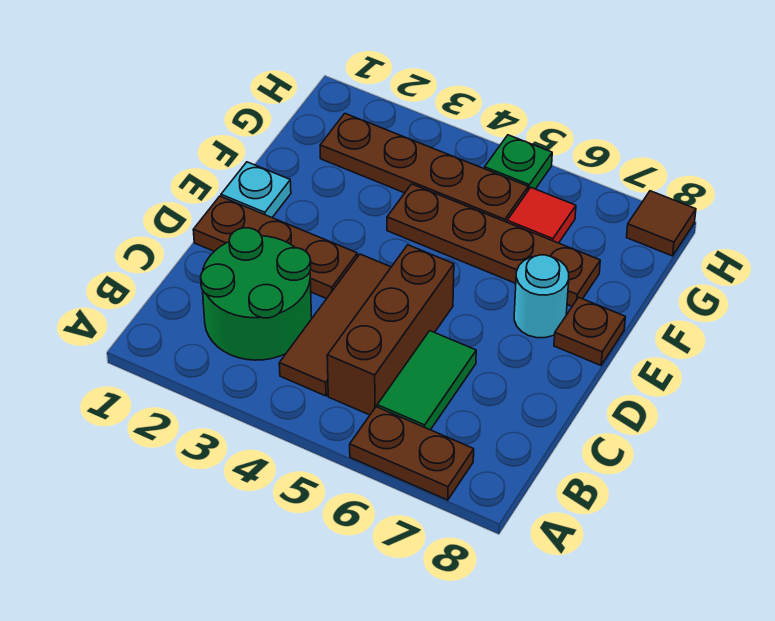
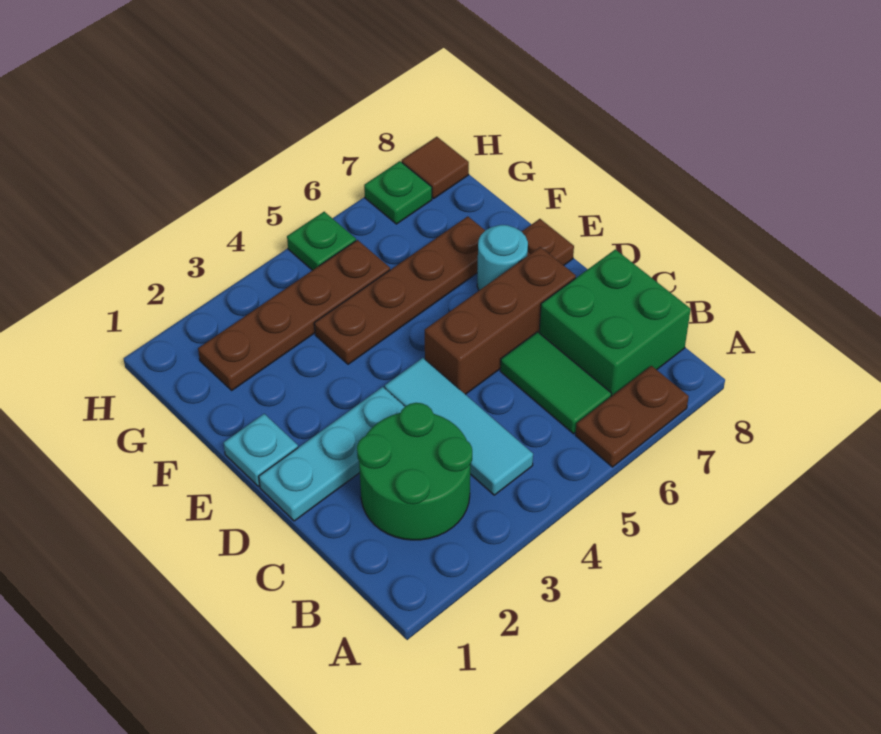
brown tile B4:D4 level 1 -> cyan tile B4:D4 level 1
brown brick B5:D5 level 1 -> brown brick D5:D7 level 1
none -> green brick B7:C8 level 1
brown plate D1:D3 level 1 -> cyan plate D1:D3 level 1
red tile G6 level 1 -> none
none -> green plate H7 level 1

